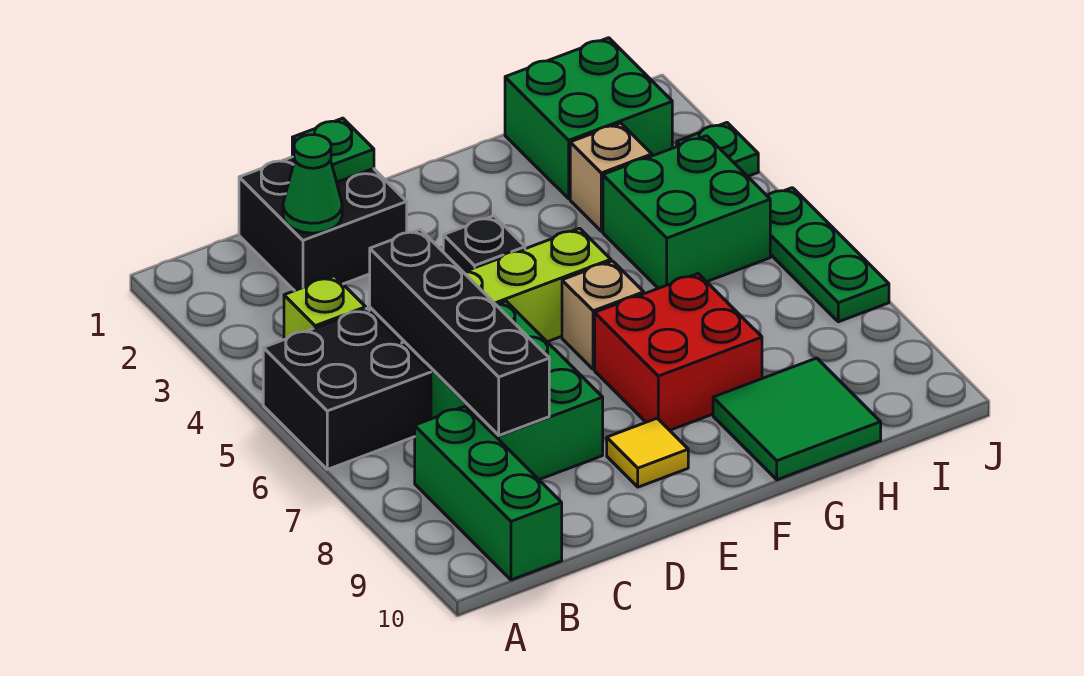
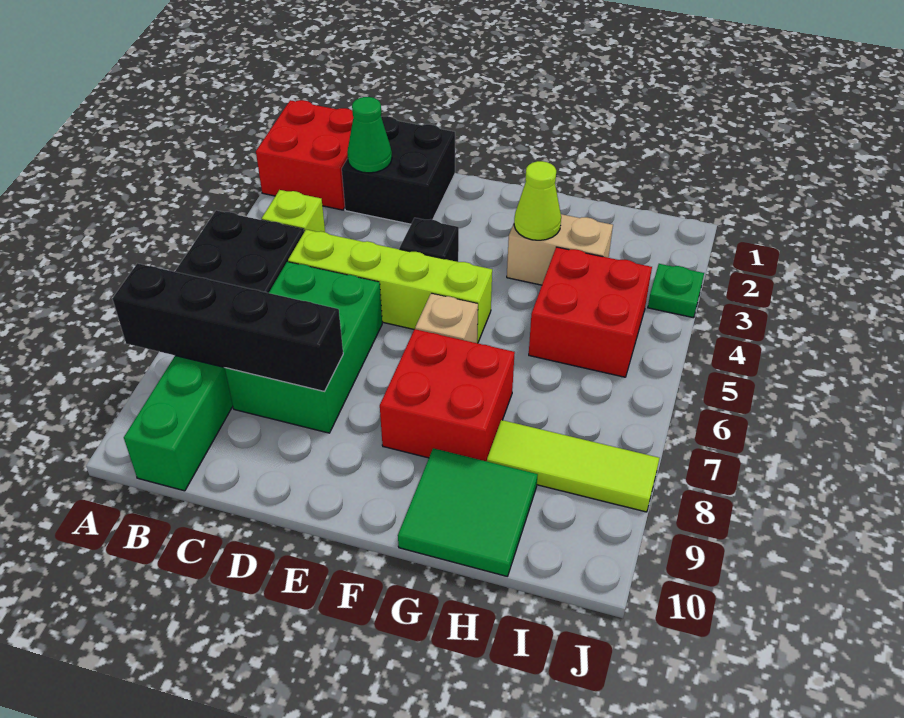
none -> red brick A1:B2 level 1
black brick C5:C8 level 2 -> black brick A8:D8 level 2
green plate D1 level 2 -> none
yellow tile E9 level 1 -> none
none -> lime cone G3 level 2
green brick H1:I2 level 1 -> none
tan brick H3 level 1 -> tan brick G3:H3 level 1
green brick H4:I5 level 1 -> red brick H4:I5 level 1
none -> lime tile H8:J8 level 1
green plate J5:J7 level 1 -> none

